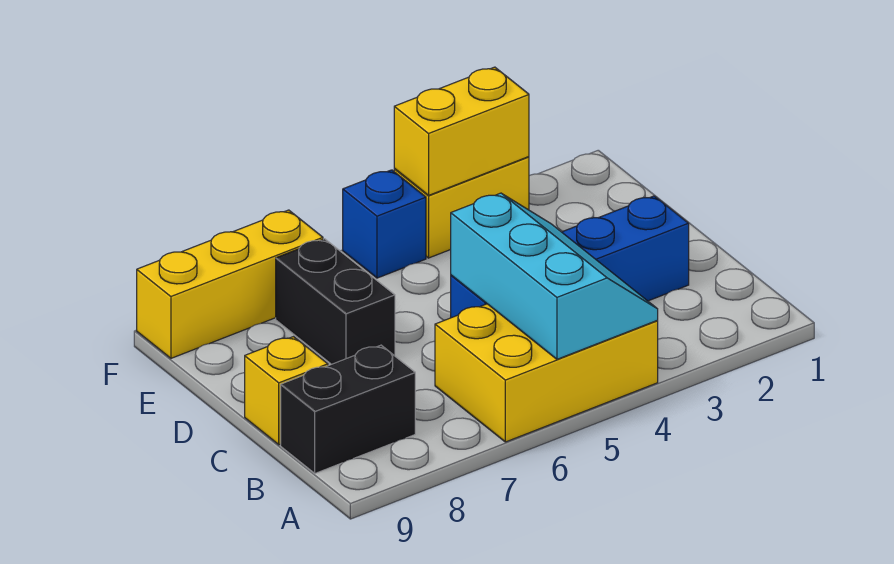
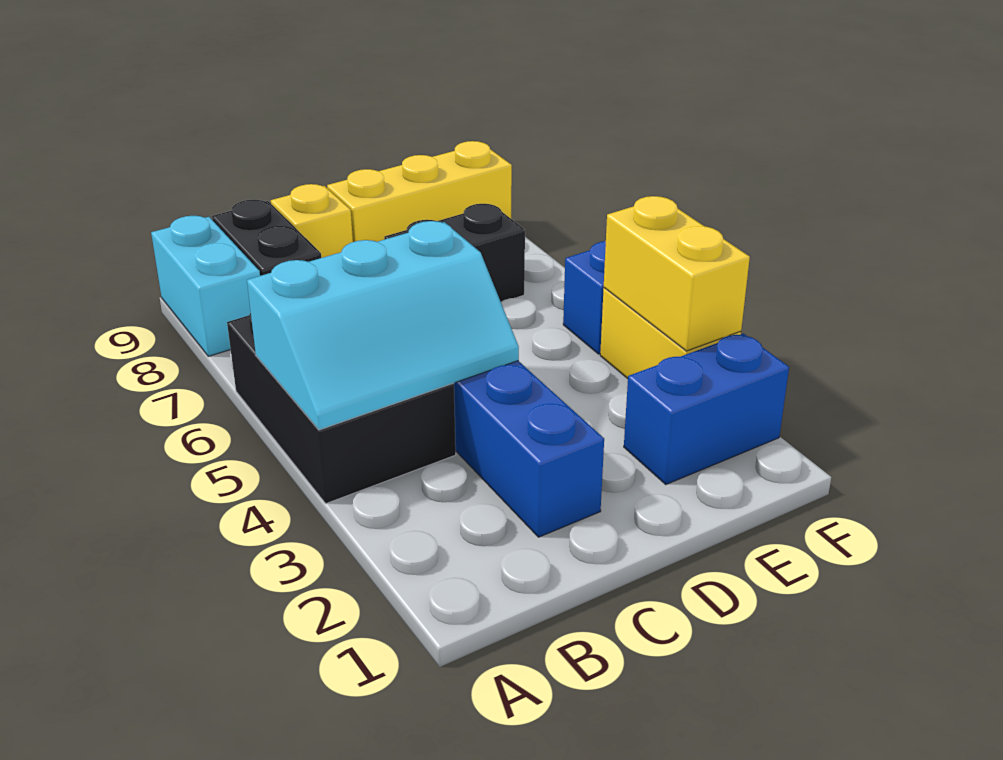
yellow brick A4:B6 level 1 -> black brick A4:B6 level 1
none -> cyan brick A8:A9 level 1
none -> blue brick E2:F2 level 1
yellow brick F7:F9 level 1 -> yellow brick D9:F9 level 1

